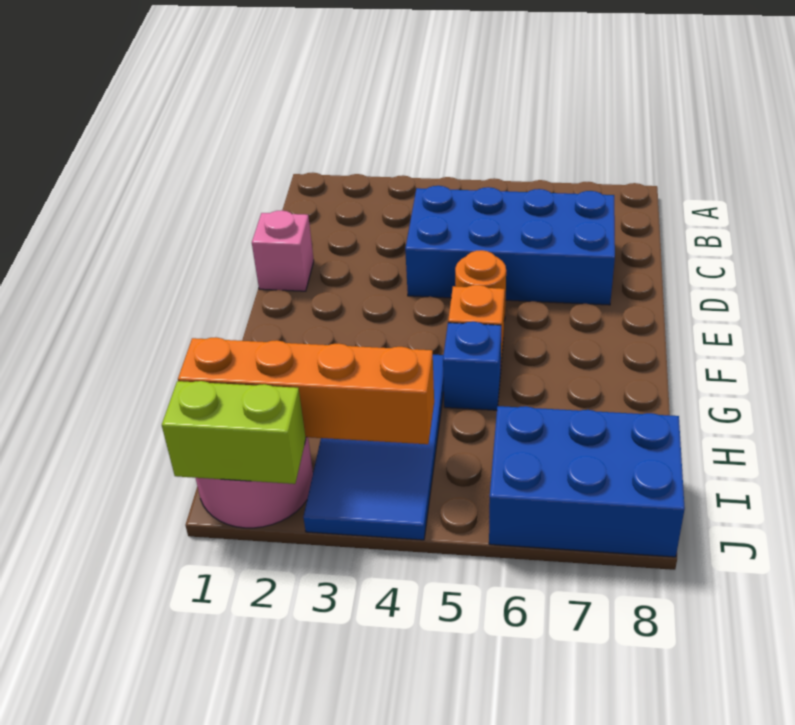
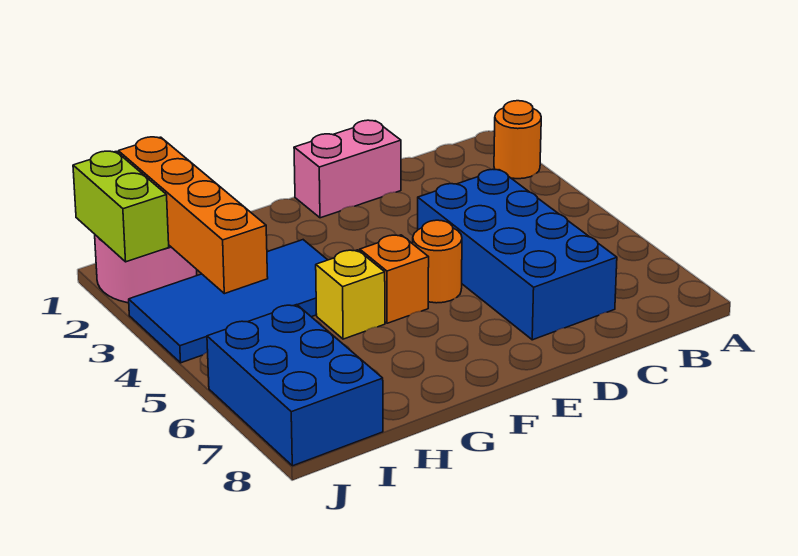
none -> orange round brick A2 level 1
pink brick D1 level 1 -> pink brick D1:E1 level 1
blue brick G5 level 1 -> yellow brick G5 level 1

